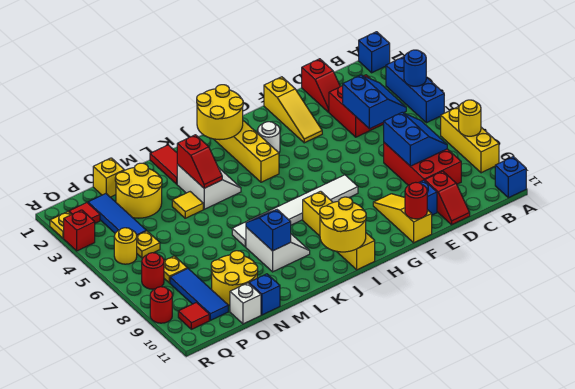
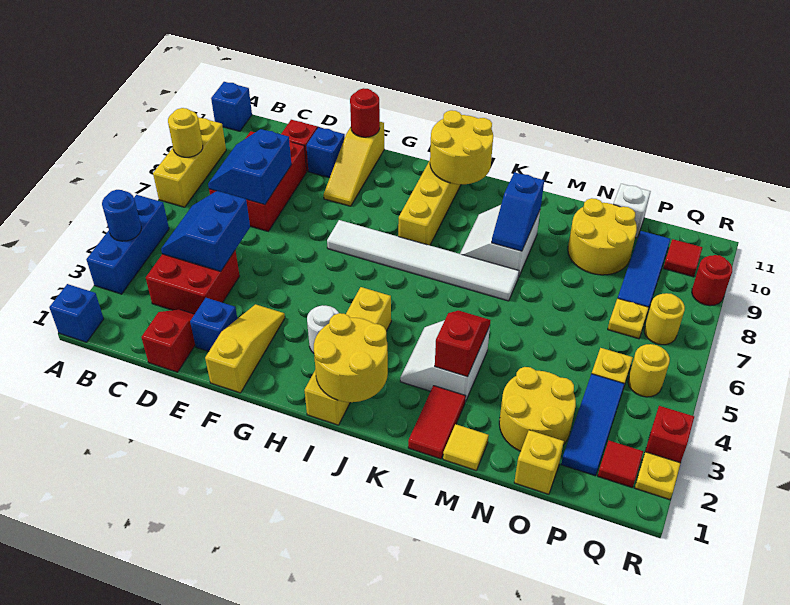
yellow tile M4 level 1 -> yellow tile M1 level 1
blue brick N11 level 1 -> blue brick E2 level 1
red round brick Q7 level 1 -> yellow round brick Q7 level 1

